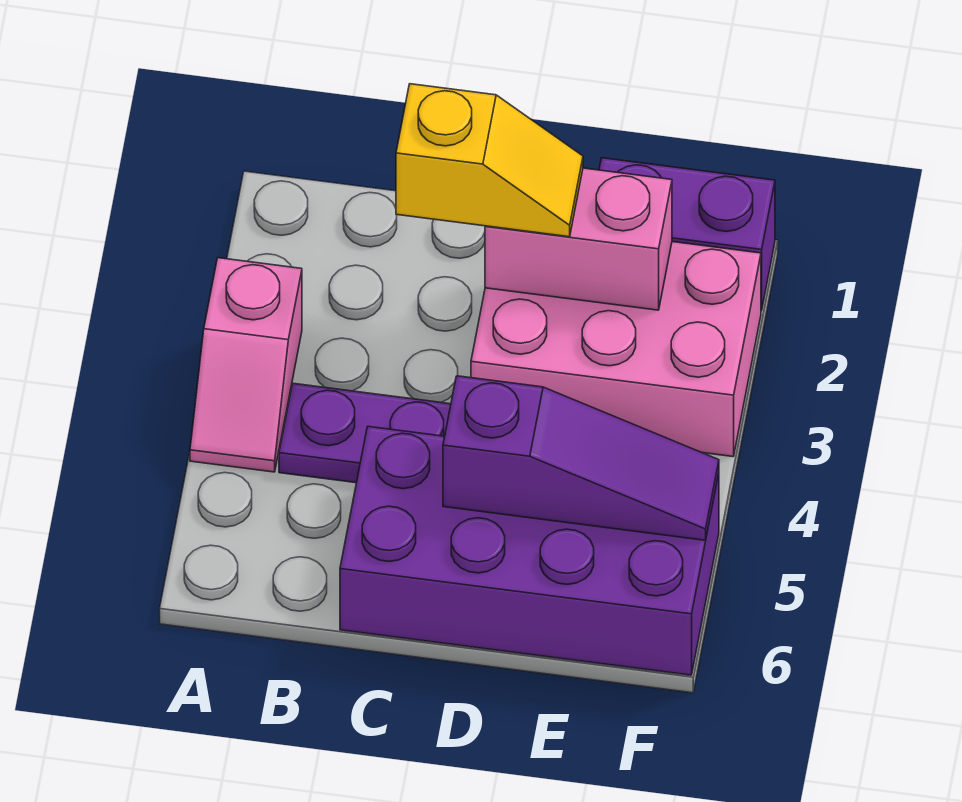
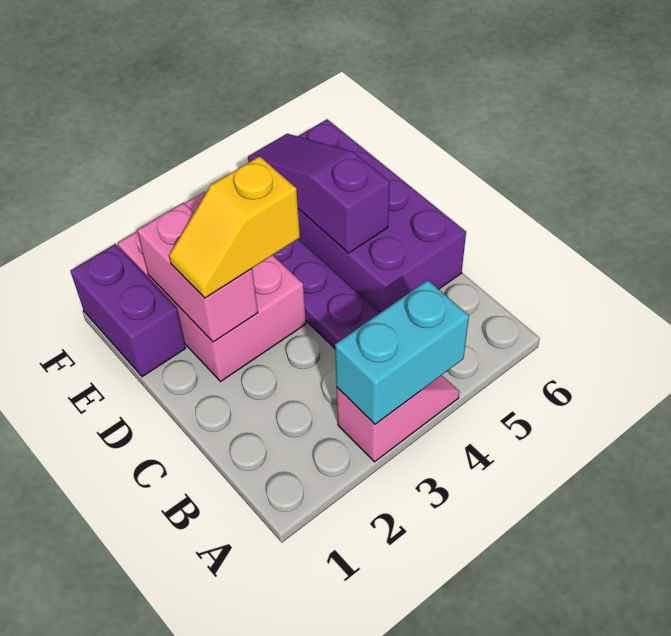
none -> cyan brick A3:A4 level 2
yellow slope C2:D2 level 3 top C -> yellow slope D2:D3 level 3 top 3

